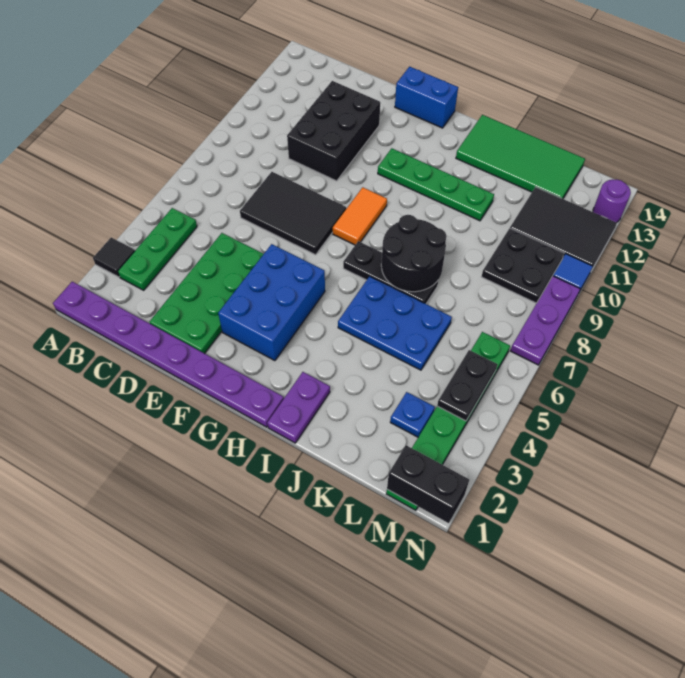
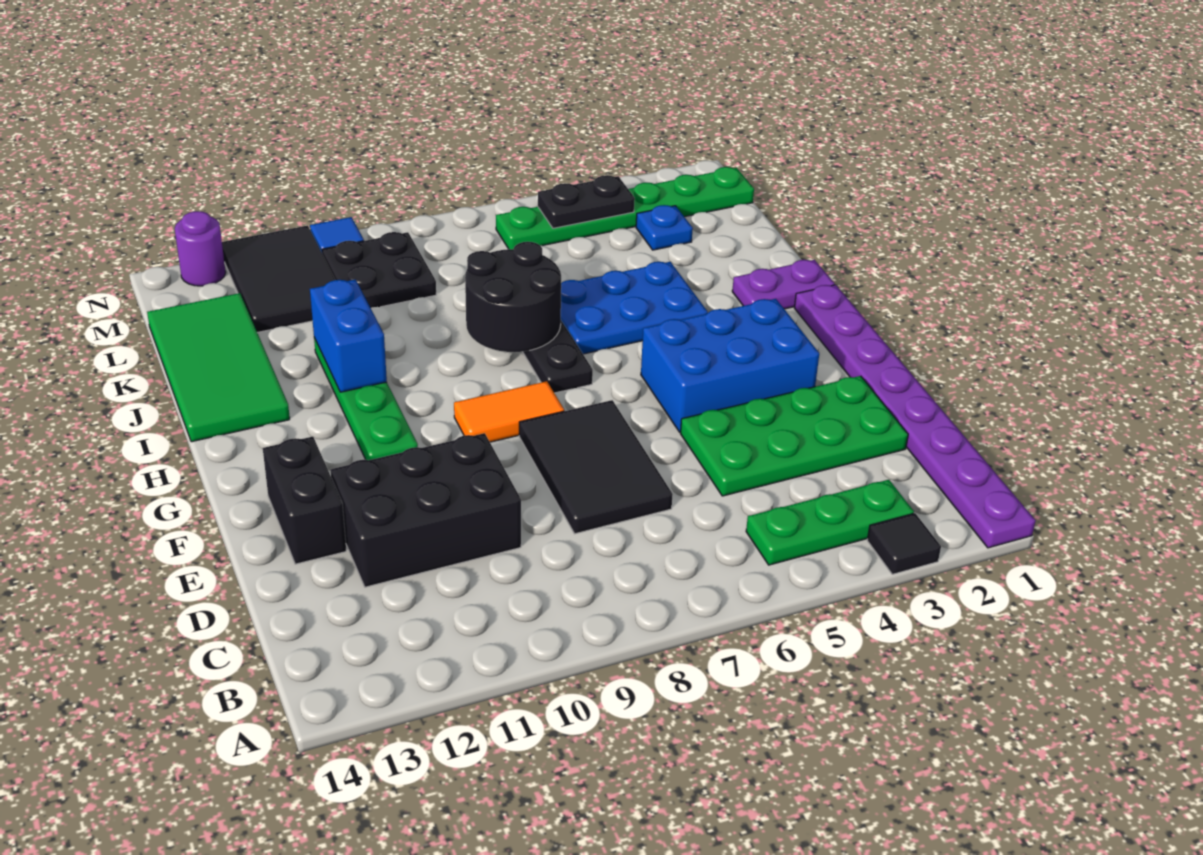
blue brick F14:G14 level 1 -> blue brick I11:J11 level 2
blue plate I5:K6 level 1 -> blue plate I4:J6 level 1
black brick M1:N1 level 2 -> black brick E13:F13 level 1
purple plate N7:N9 level 1 -> none

